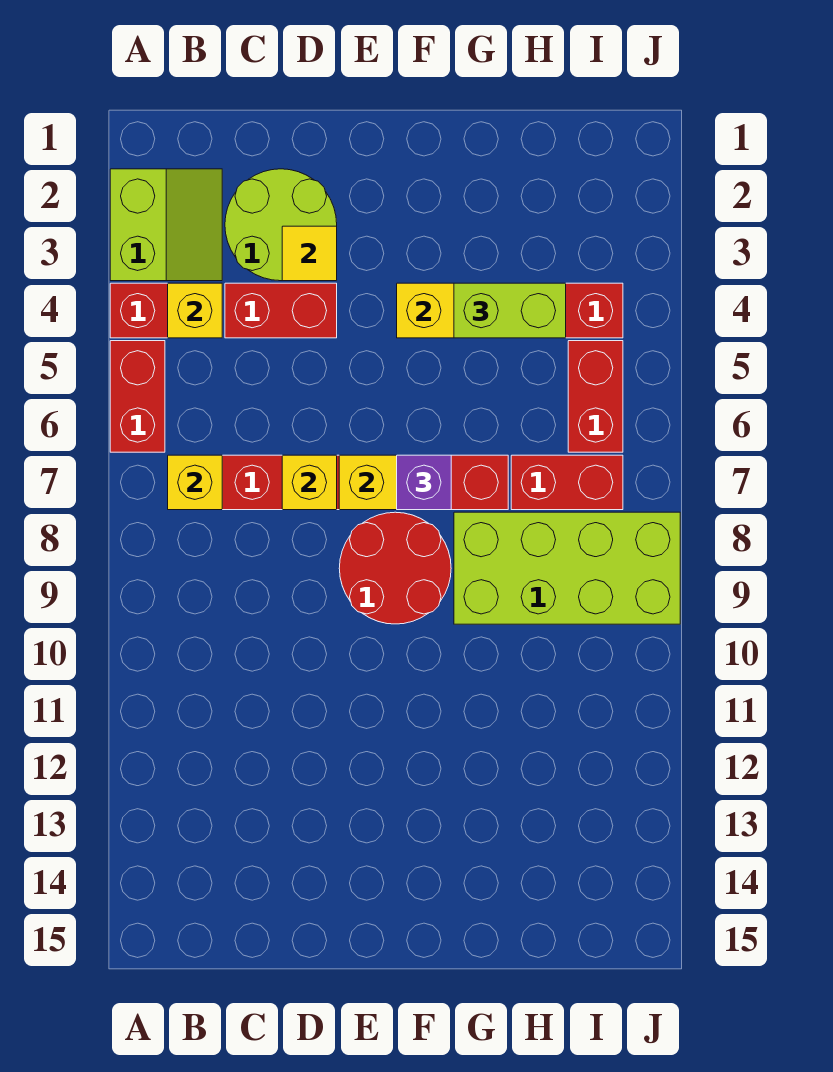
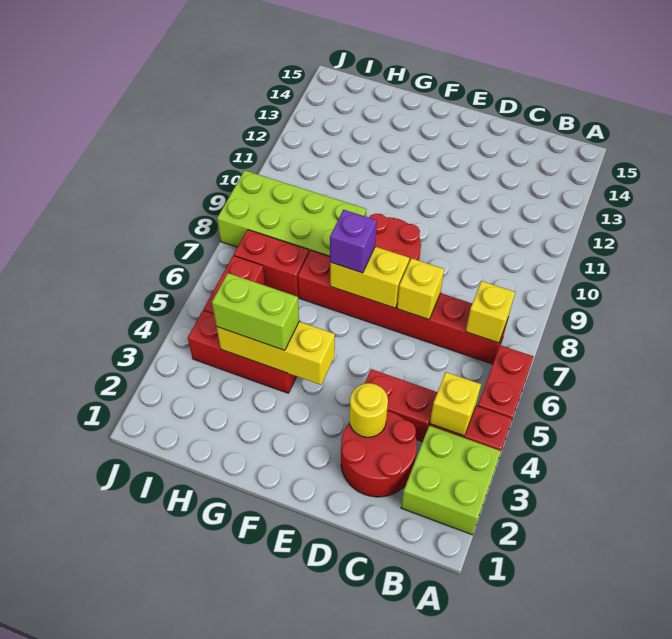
lime slope A2:B3 level 1 top A -> lime brick A2:B3 level 1
lime round brick C2:D3 level 1 -> red round brick C2:D3 level 1
yellow tile D3 level 2 -> yellow round brick D3 level 2

